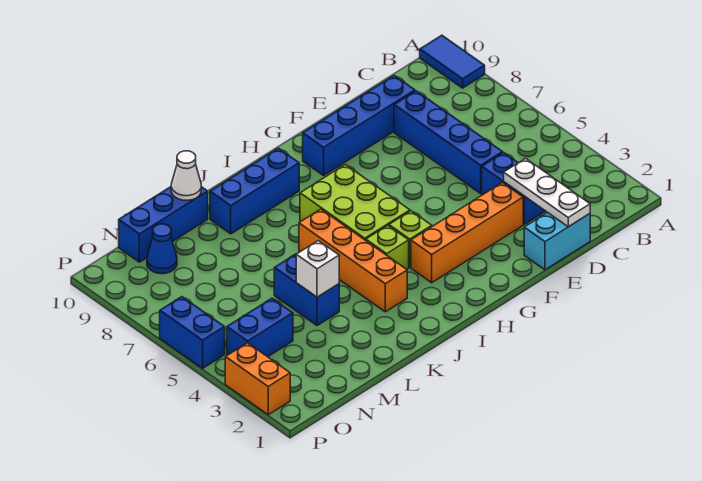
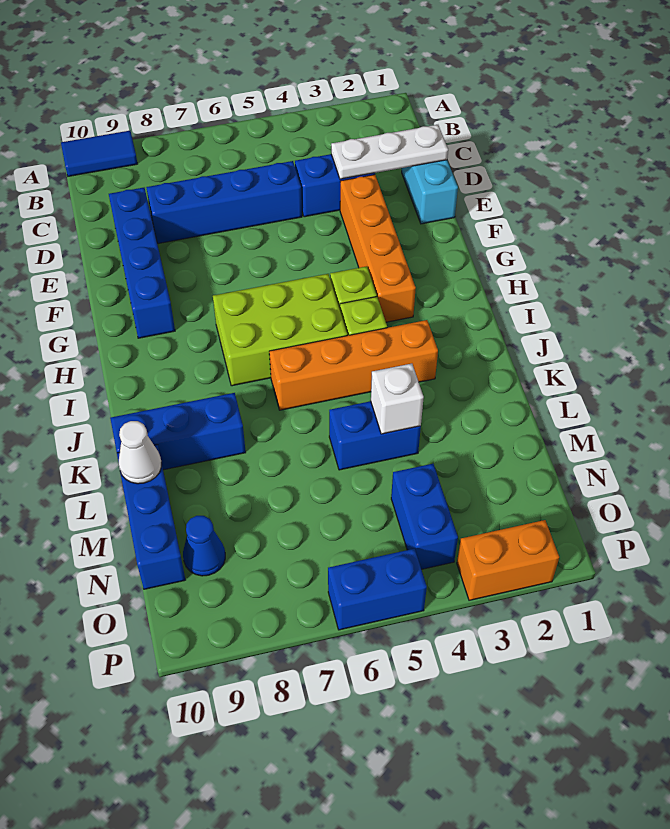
blue brick I9:K9 level 1 -> blue brick K8:K10 level 1

